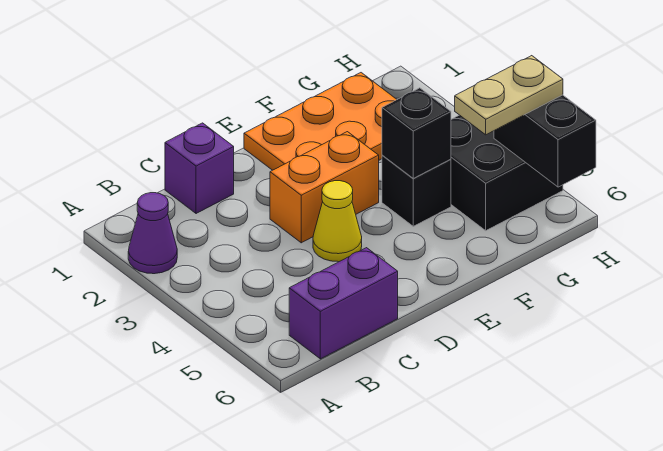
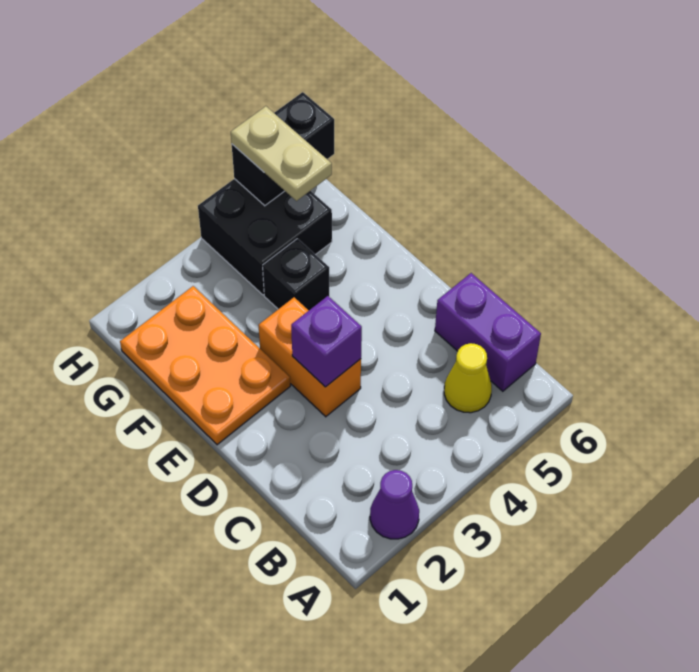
purple brick C1 level 1 -> purple brick D3 level 2
yellow cone D4 level 1 -> yellow cone B5 level 1
black brick F4 level 2 -> none

